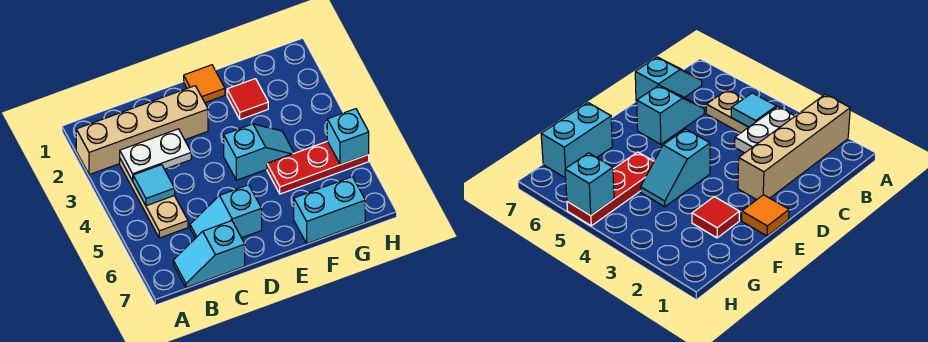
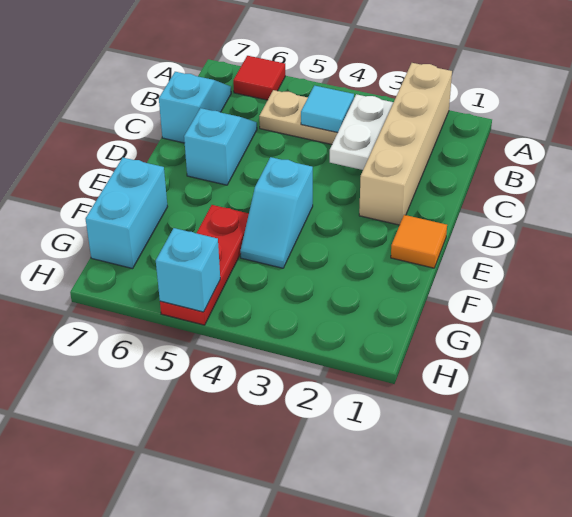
red tile F2 level 1 -> red tile A6 level 1

